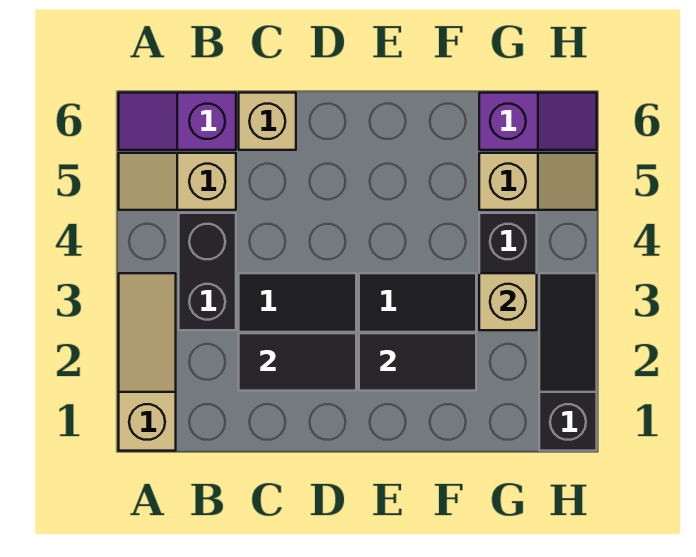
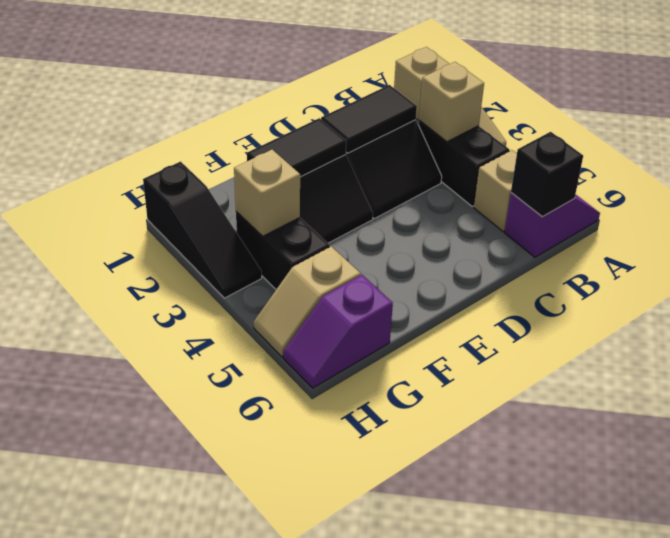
none -> black brick B6 level 2
tan brick C6 level 1 -> tan brick B3 level 2

